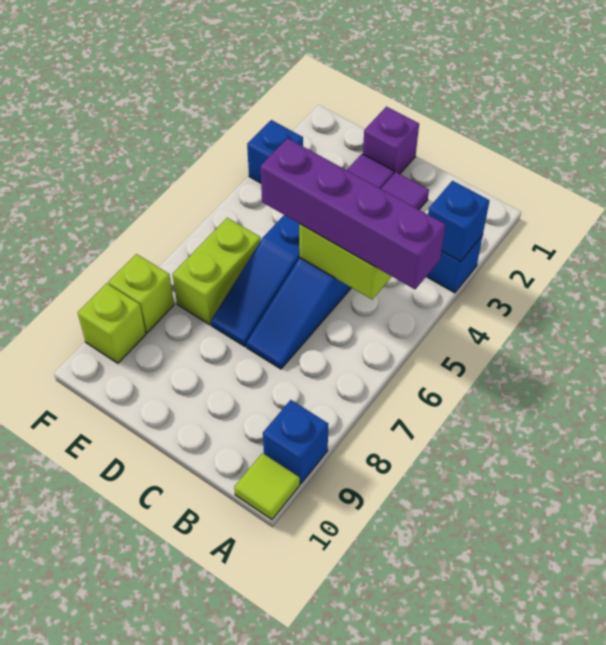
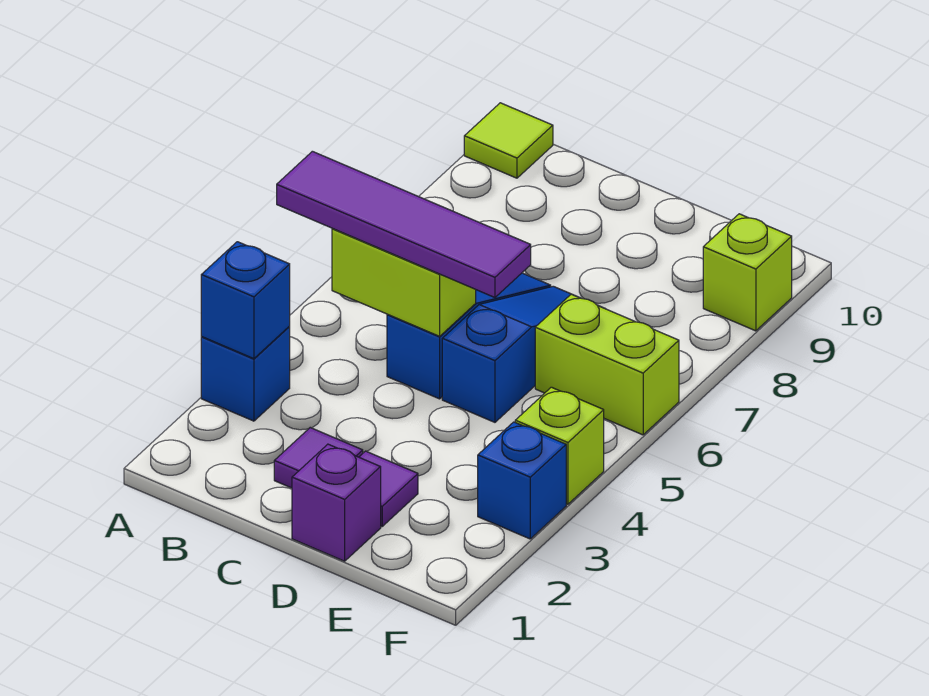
purple brick A5:D5 level 3 -> purple tile A5:D5 level 3
blue brick A9 level 1 -> none
lime brick E6:E7 level 1 -> lime brick E6:F6 level 1
lime brick F8 level 1 -> lime brick F4 level 1

